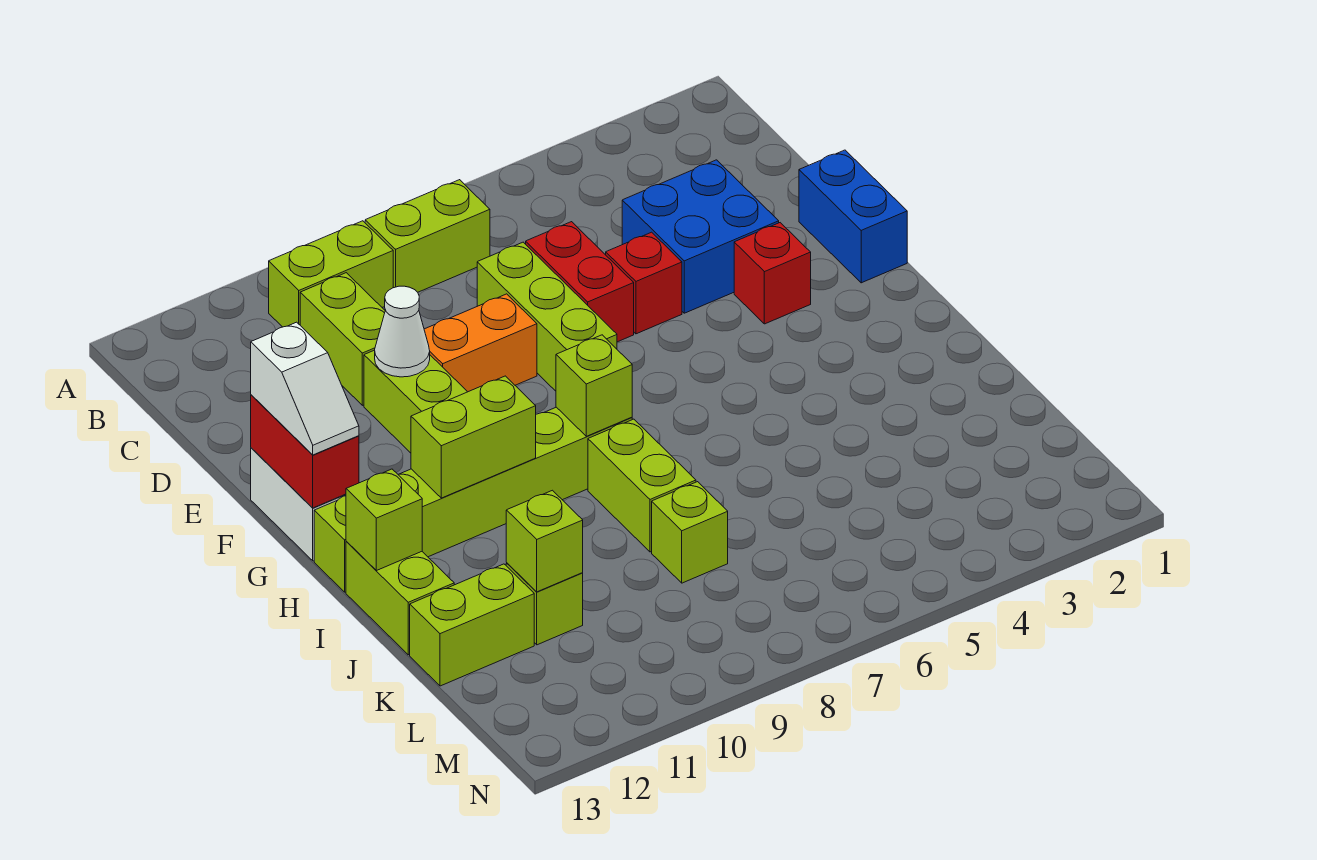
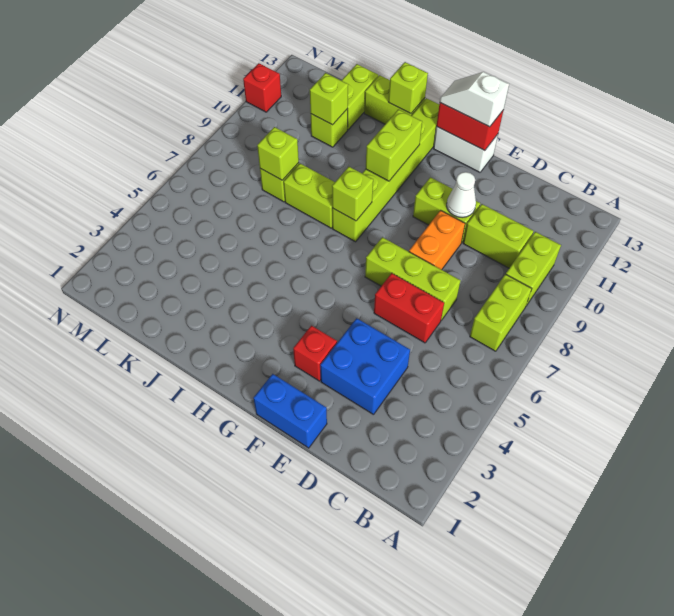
red brick E5 level 1 -> red brick N11 level 1
none -> lime brick K8 level 2

